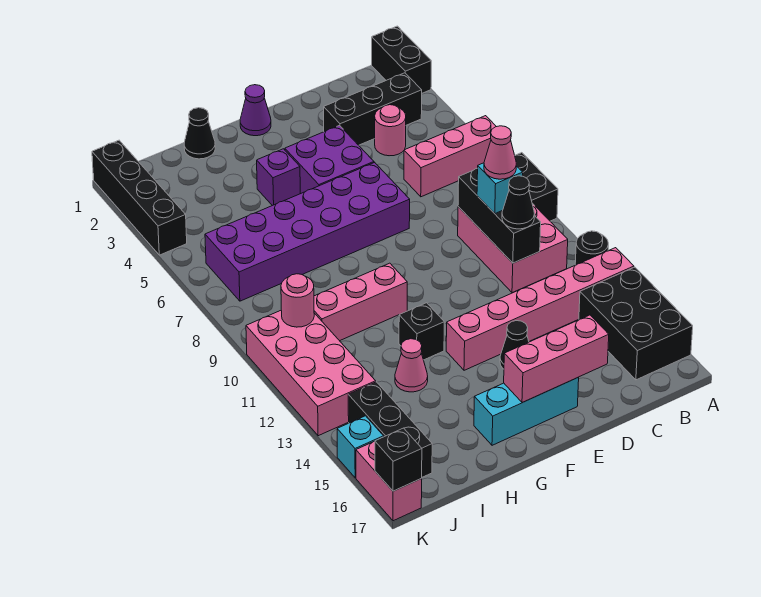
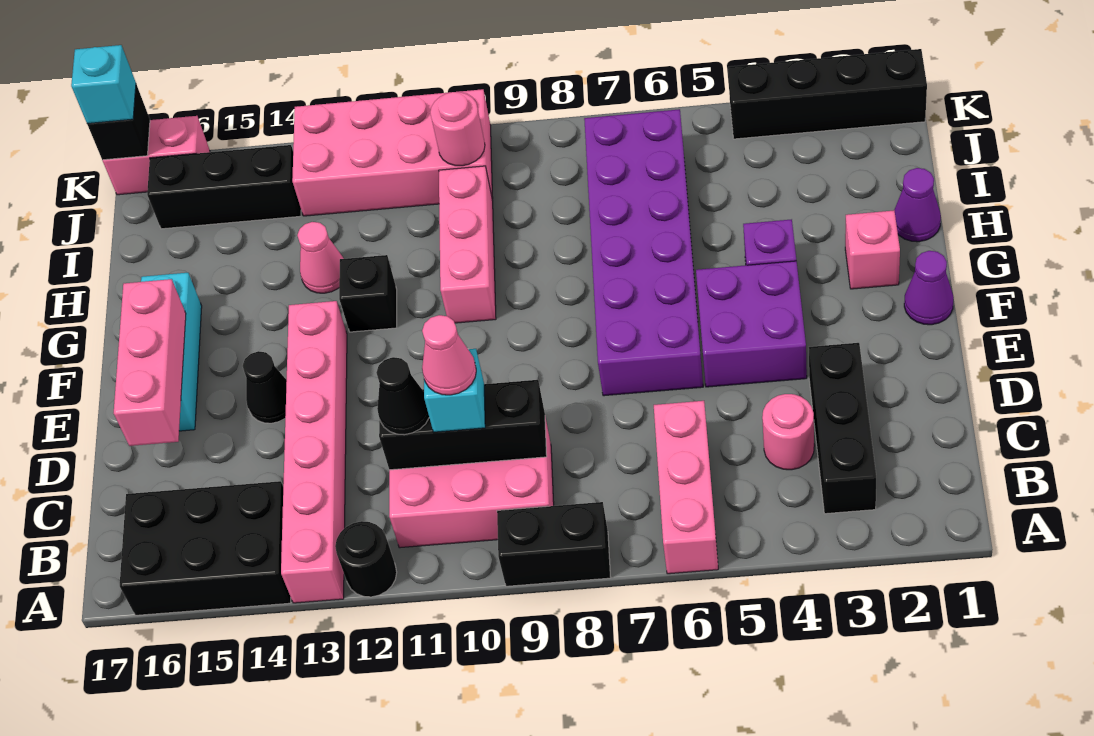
black brick A1:A2 level 1 -> none
none -> pink brick G2 level 1
black cone H1 level 1 -> purple cone H1 level 1
cyan brick K15 level 1 -> cyan brick K17 level 3

